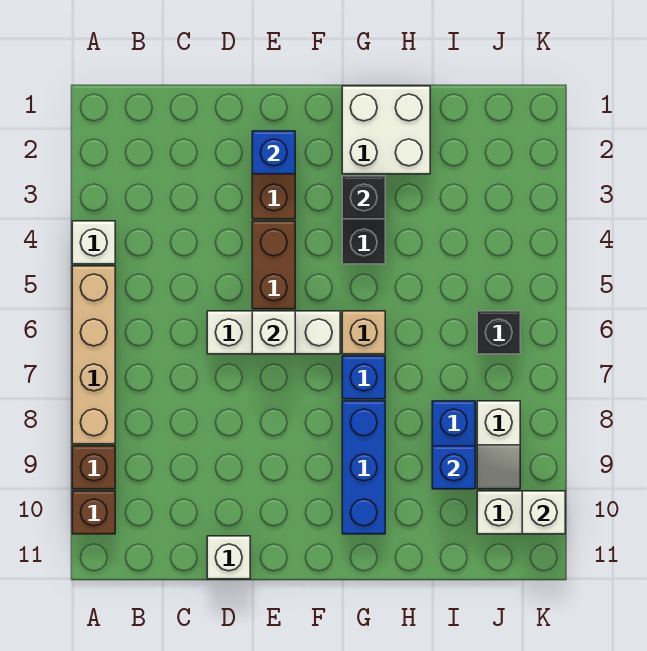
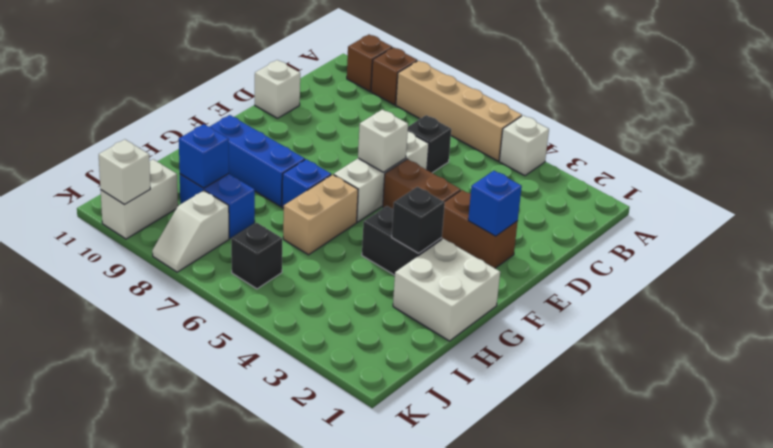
none -> black brick C6 level 1
tan brick G6 level 1 -> tan brick G6:H6 level 1
white slope J8:J9 level 1 top 8 -> white slope J8:K8 level 1 top J

